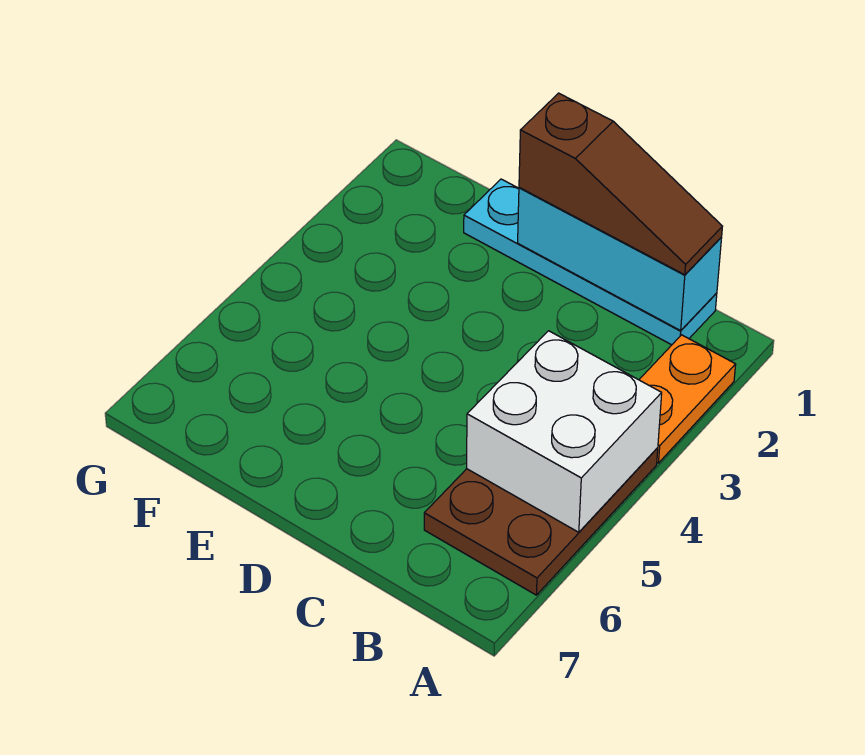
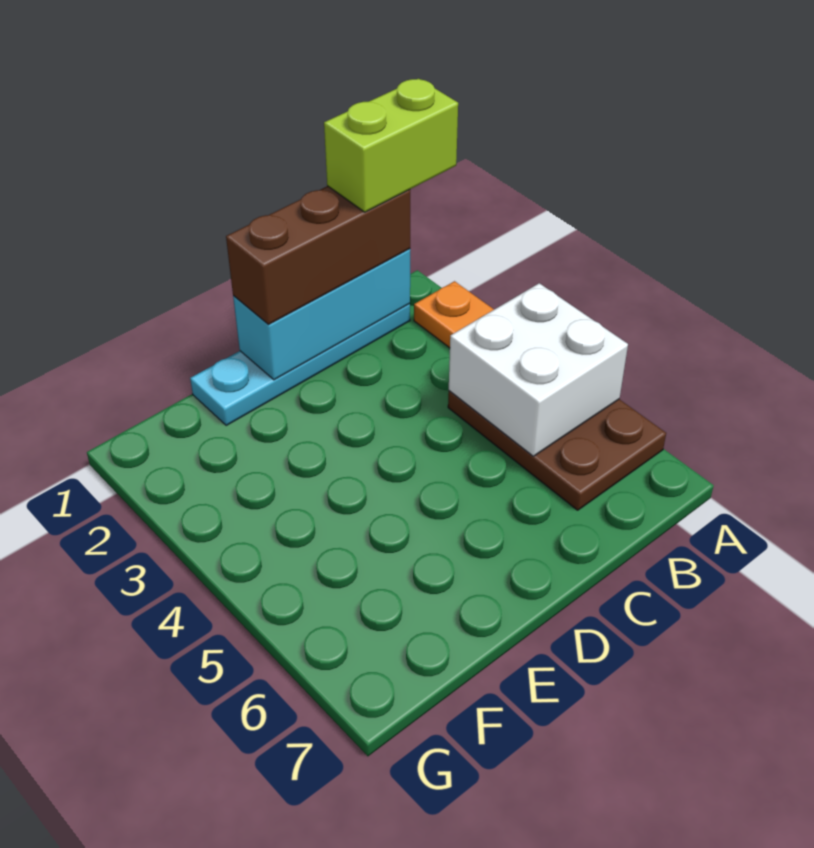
none -> lime brick A1:B1 level 4
brown slope B1:D1 level 3 top D -> brown brick B1:D1 level 3

